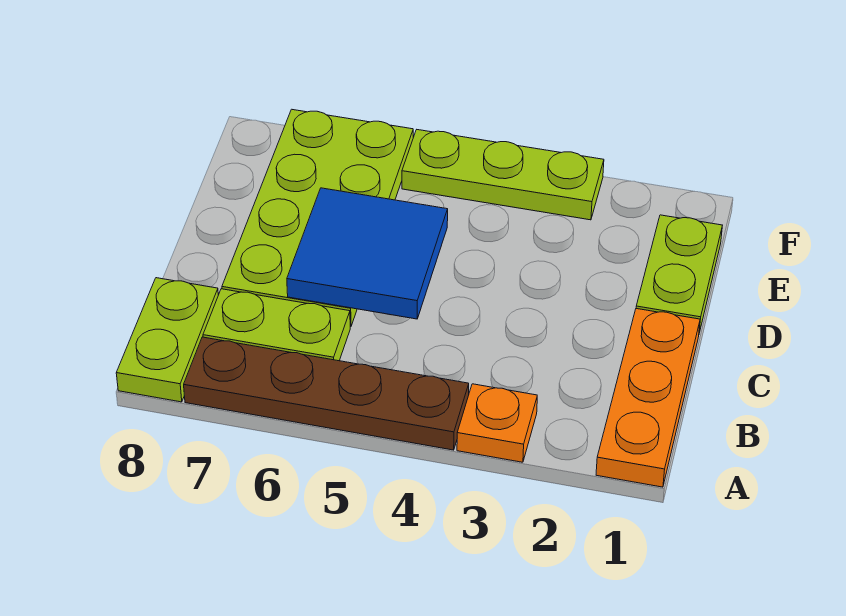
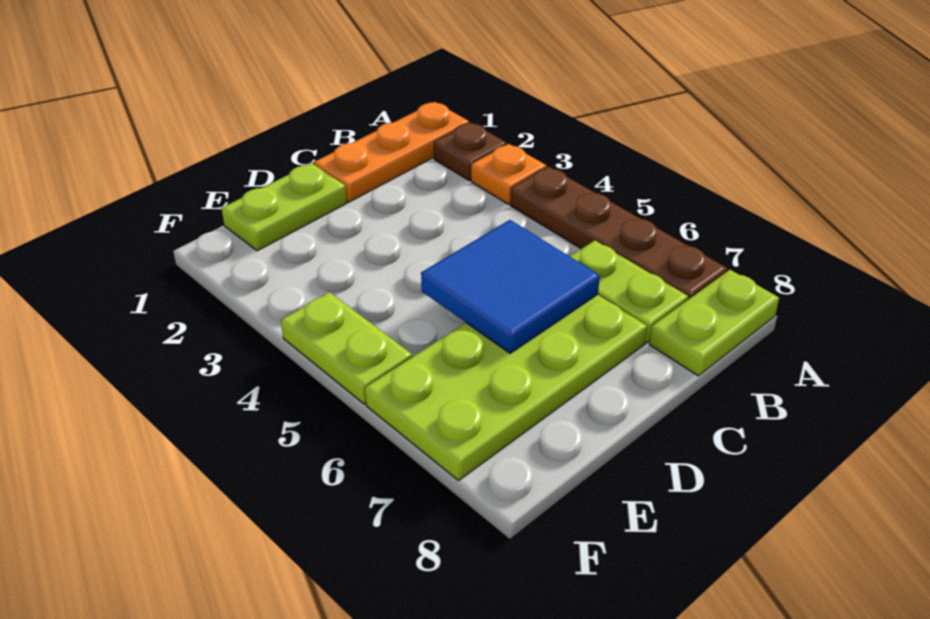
none -> brown plate A2 level 1
lime plate F3:F5 level 1 -> lime plate F4:F5 level 1

